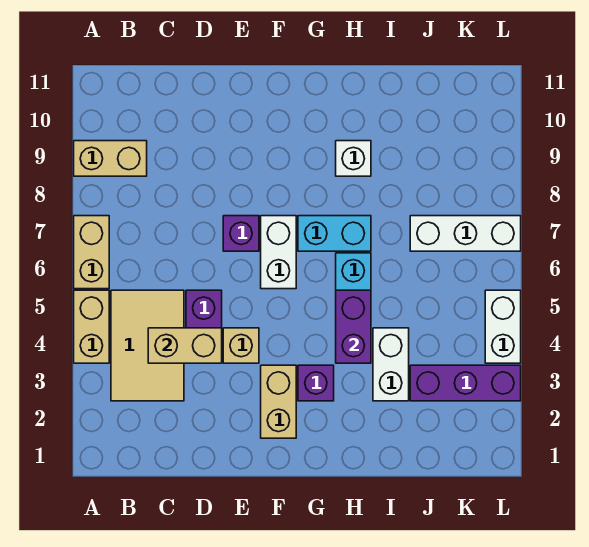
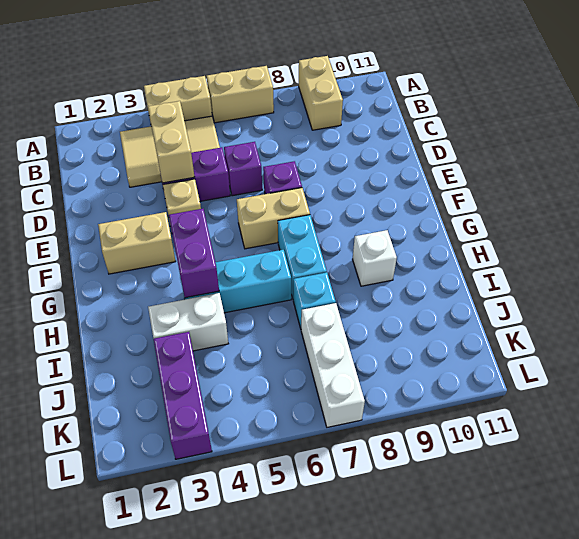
white brick F6:F7 level 1 -> tan brick F6:F7 level 1
purple brick G3 level 1 -> purple brick D6 level 1
purple brick H4:H5 level 2 -> purple brick G4:H4 level 2
none -> cyan brick I7 level 1
white brick L4:L5 level 1 -> none

